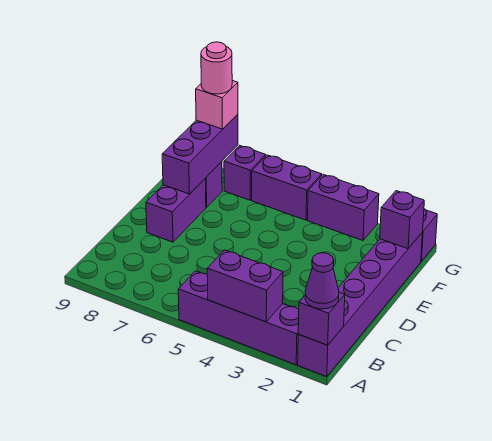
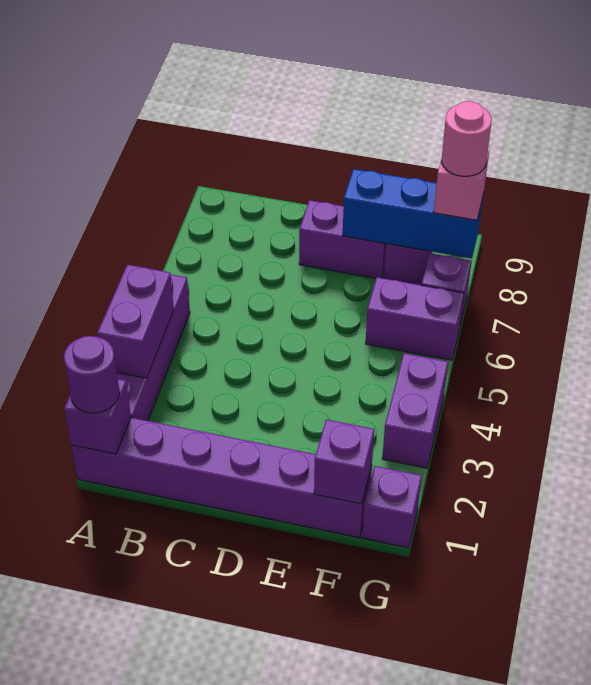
purple cone A1 level 3 -> purple round brick A1 level 3
purple brick E8:G8 level 2 -> blue brick E8:G8 level 2
purple brick G5:G6 level 1 -> purple brick F6:G6 level 1

